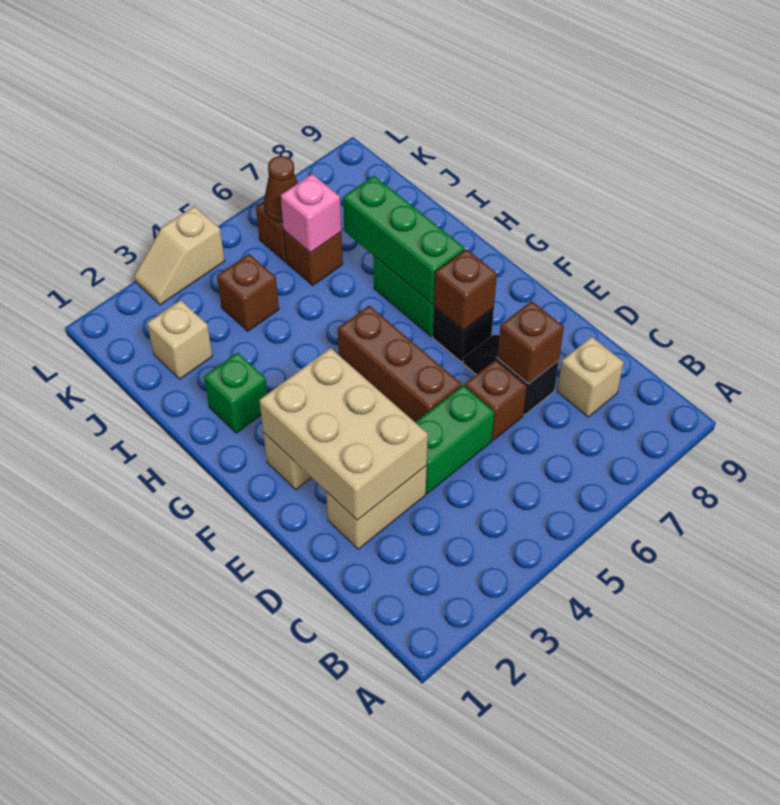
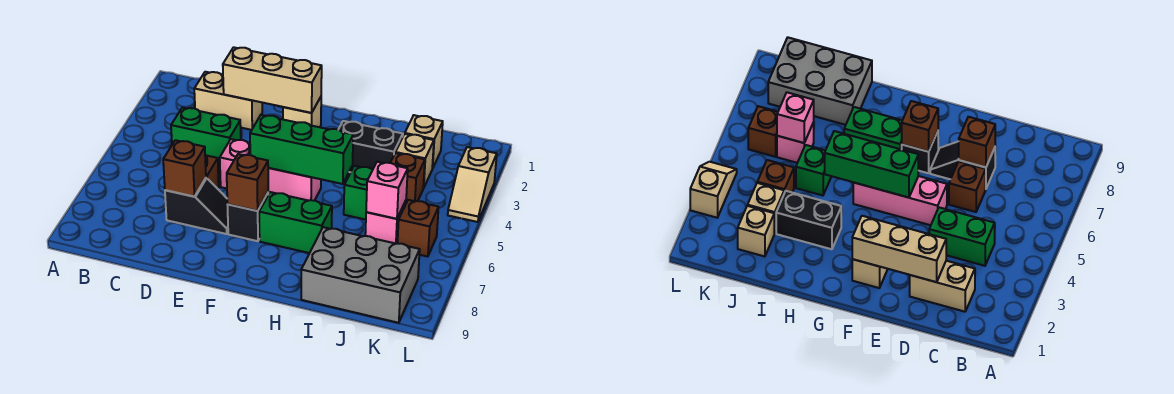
tan brick C8 level 1 -> tan brick J3 level 1
tan brick D2:D3 level 1 -> tan brick C2:D2 level 1
tan brick D2:F3 level 2 -> tan brick D2:F2 level 2
green brick D4:D5 level 1 -> green brick C4:D4 level 1
brown brick E5:G5 level 1 -> pink brick E5:G5 level 1
green brick G7:I7 level 2 -> green brick F5:H5 level 2
green brick H2 level 1 -> green brick I5 level 1
none -> black brick H3:I3 level 1
none -> grey brick I8:K9 level 1
brown brick J6 level 1 -> pink brick J6 level 1
brown cone K6 level 2 -> none
tan slope L3:L4 level 1 top 4 -> tan slope L3:L4 level 1 top 3

